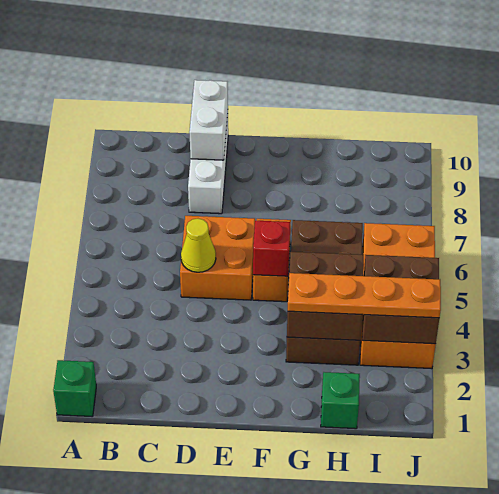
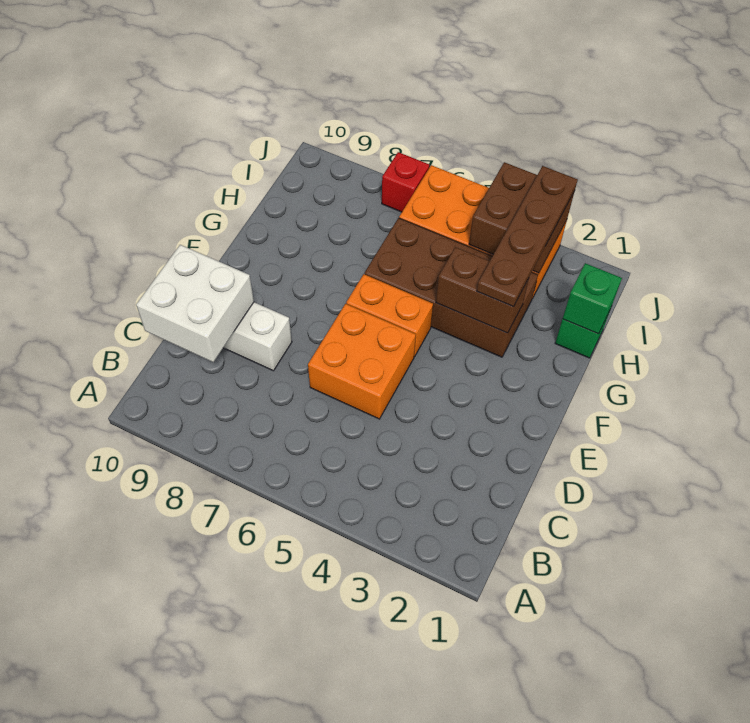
green brick A1 level 1 -> green brick H1 level 2
yellow cone D5 level 2 -> none
white brick D9:D10 level 2 -> white brick C9:D10 level 2
red brick F5 level 2 -> red brick J7 level 1
brown brick G3:H4 level 2 -> brown brick G3:G4 level 2
orange plate G3:J3 level 3 -> brown plate G3:J3 level 3

